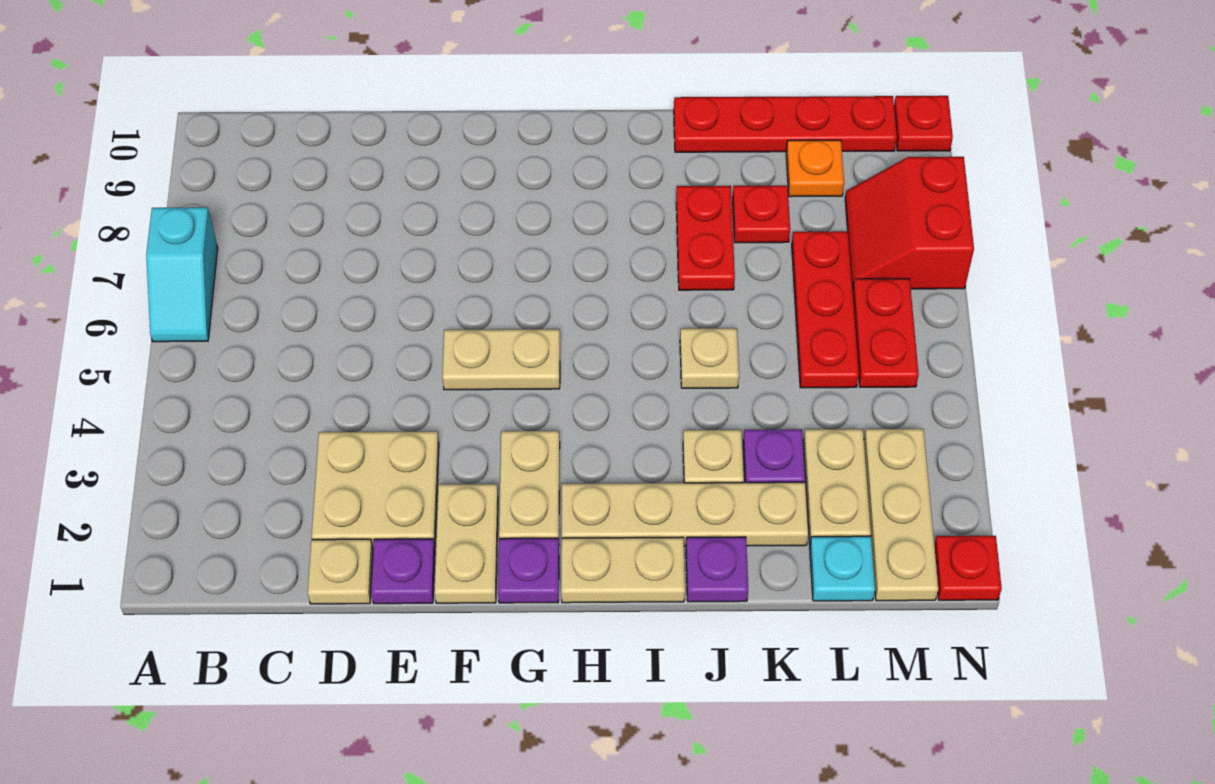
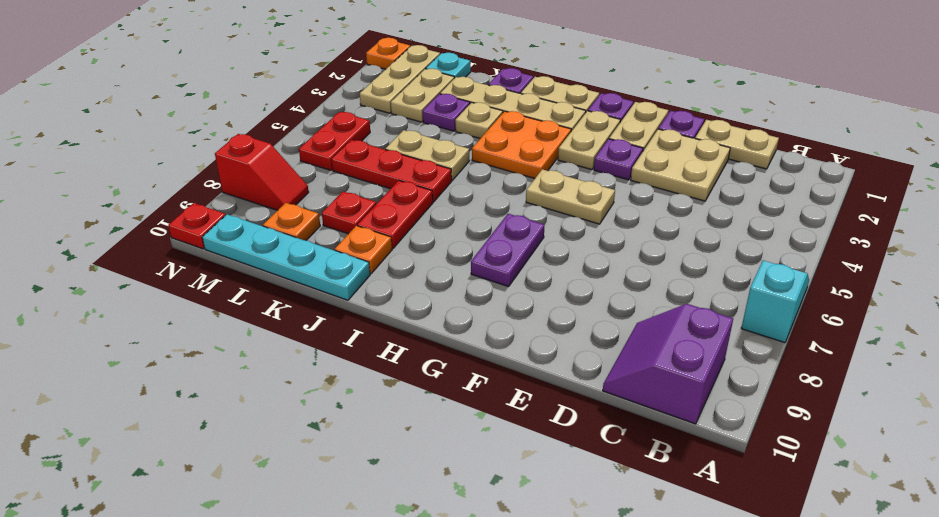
none -> purple slope B9:C10 level 1 top B
tan plate D1 level 1 -> tan plate C1:D1 level 1
none -> purple plate F3 level 1
none -> purple plate G7:G8 level 1
none -> orange plate H3:I4 level 1
tan plate J5 level 1 -> tan plate J5:K5 level 1
none -> orange plate J9 level 1
red plate J10:M10 level 1 -> cyan plate J10:M10 level 1
red plate L5:L7 level 1 -> red plate J6:L6 level 1
red slope M7:N8 level 1 top N -> red slope M8:N8 level 1 top N
red plate N1 level 1 -> orange plate N1 level 1

